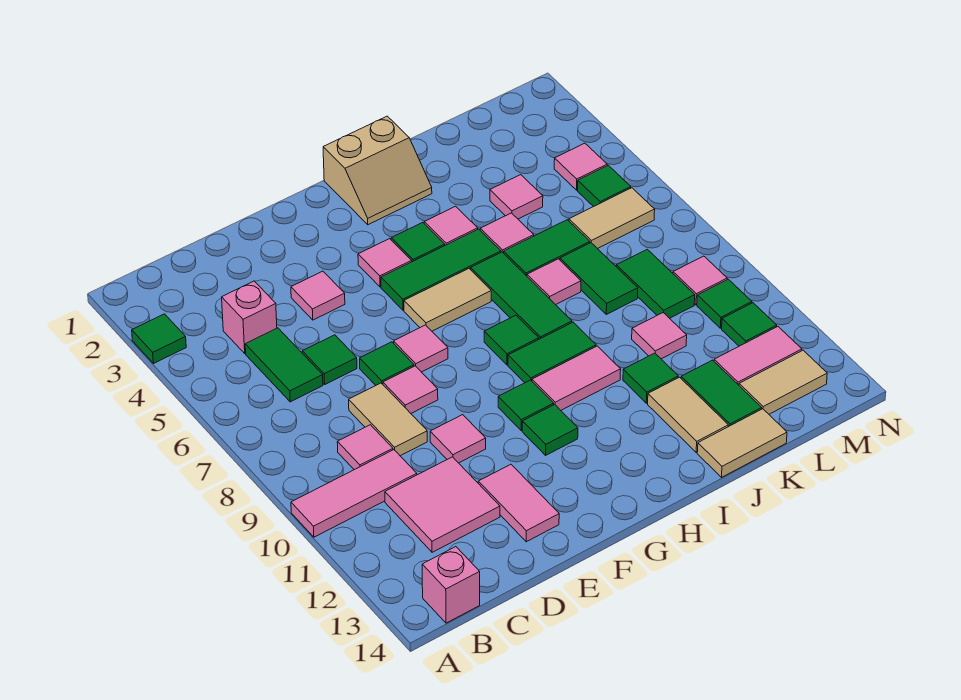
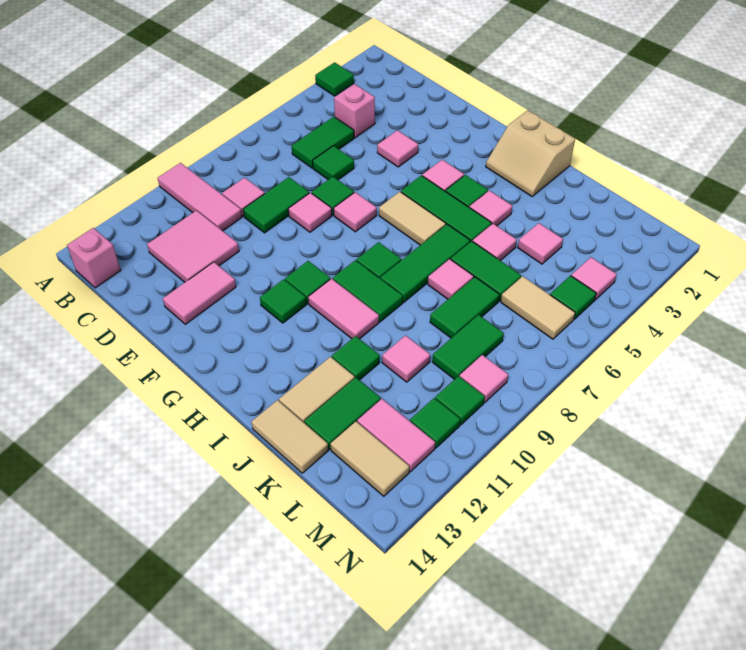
tan tile D8:D9 level 1 -> green tile D8:D9 level 1
pink tile E10 level 1 -> none

